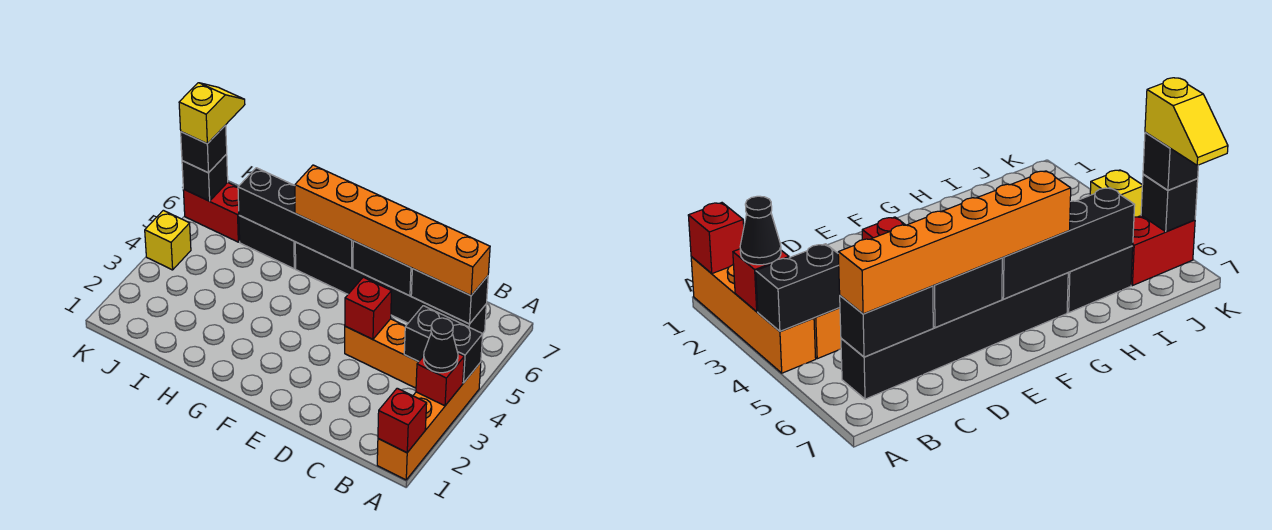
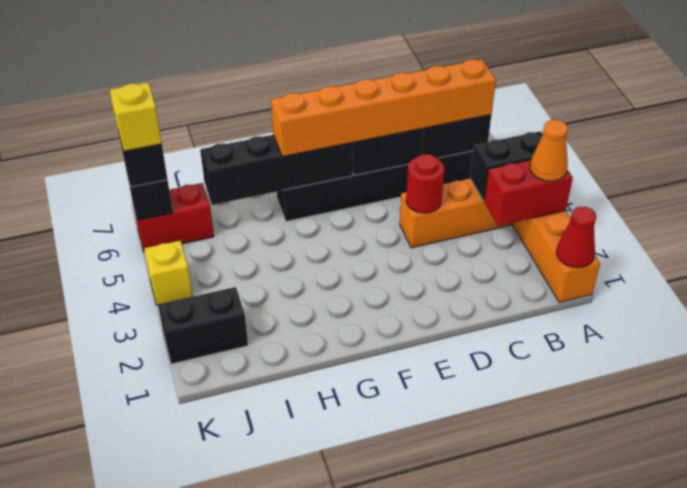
red brick A1 level 2 -> red cone A1 level 2
red brick A3 level 2 -> red brick A3:B3 level 2
black cone A3 level 3 -> orange cone A3 level 3
red brick D4 level 2 -> red round brick D4 level 2
black brick H6:I6 level 1 -> black brick J2:K2 level 1

